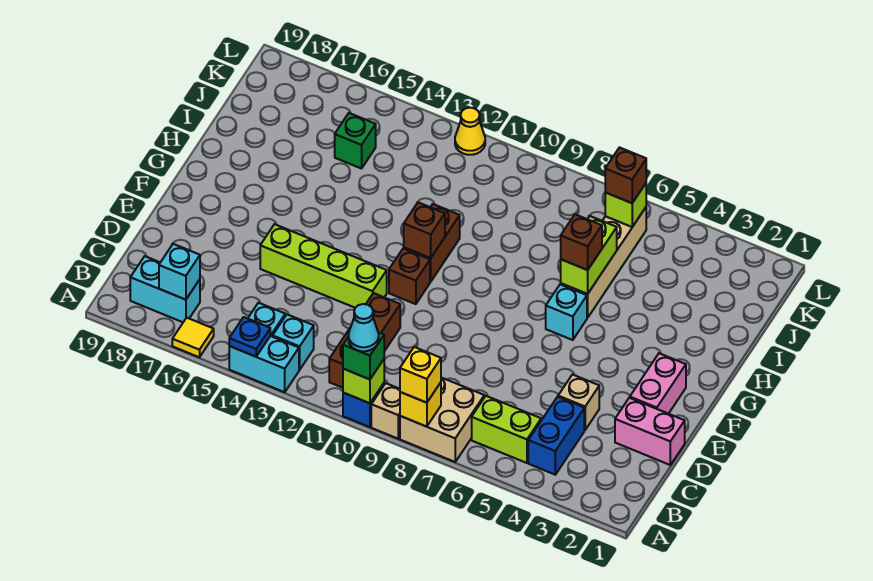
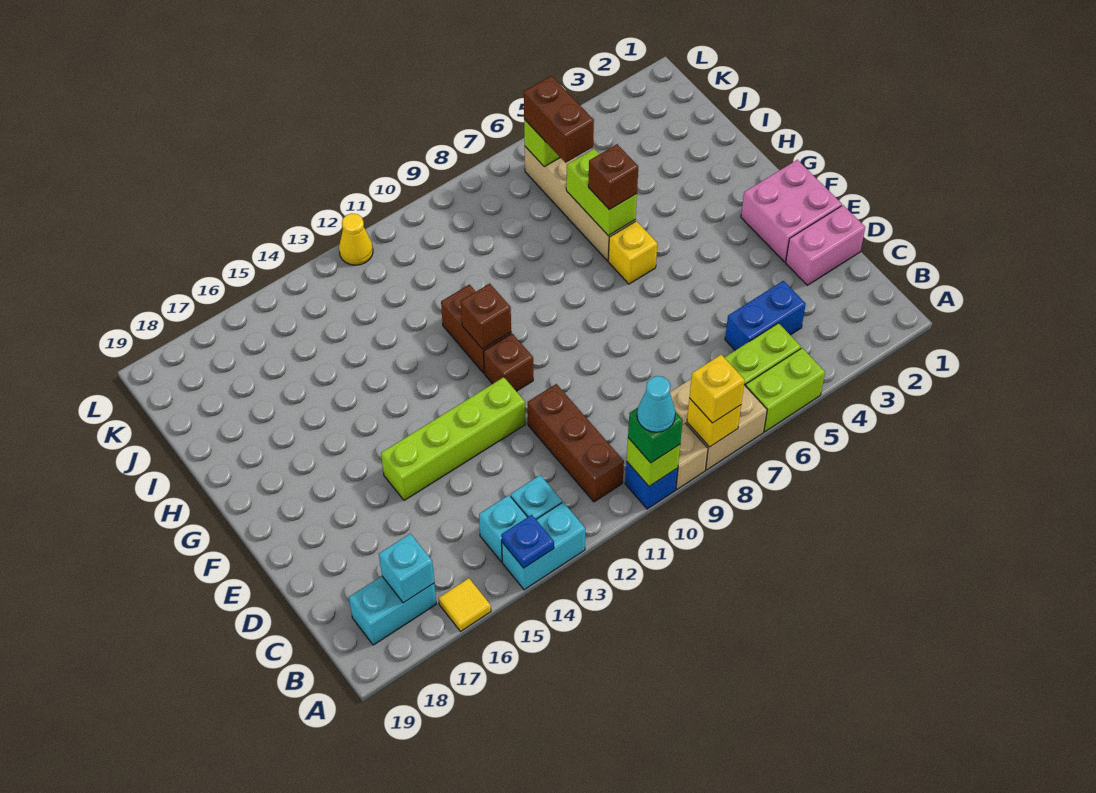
none -> lime brick A5:A6 level 1
blue brick B4:C4 level 1 -> blue brick C4:C5 level 1
tan brick D4 level 1 -> none
pink brick E2:F2 level 1 -> pink brick E1:F2 level 1
cyan brick G6 level 1 -> yellow brick G6 level 1
green brick J15 level 1 -> none
brown brick K6 level 3 -> brown brick J6:K6 level 3

